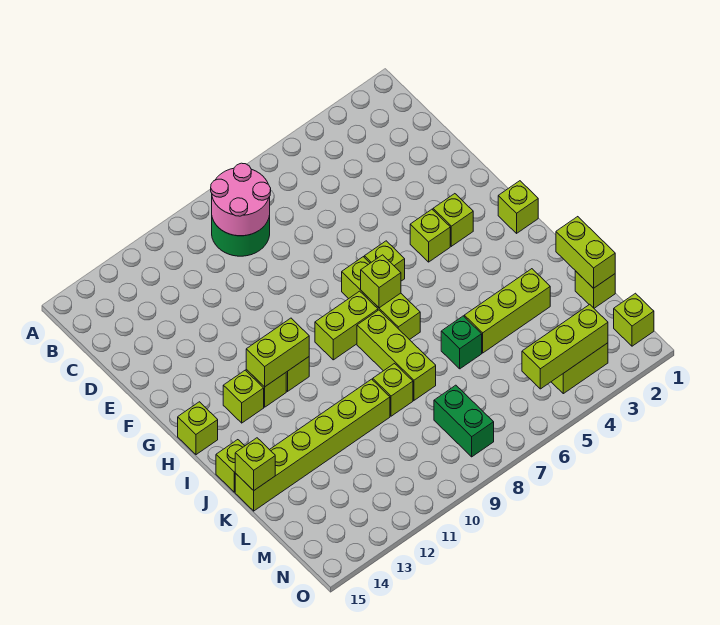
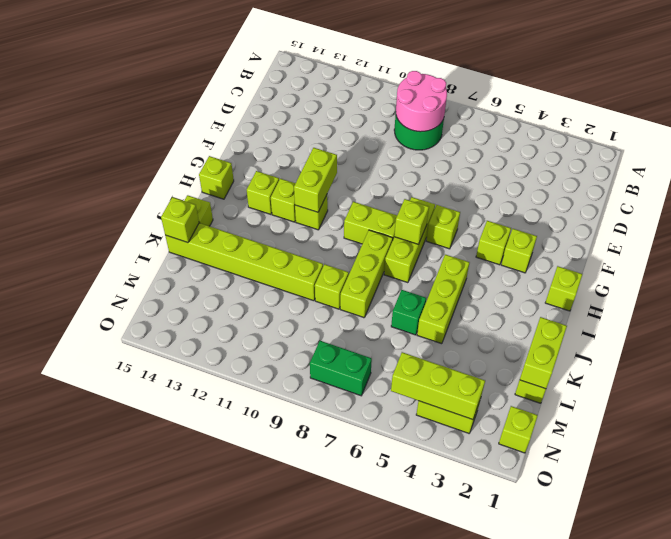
lime brick H11:H12 level 2 -> lime brick G11:H11 level 2
lime brick K3:K5 level 1 -> lime brick I5:K5 level 1
green brick M8:N8 level 1 -> green brick N7:N8 level 1

